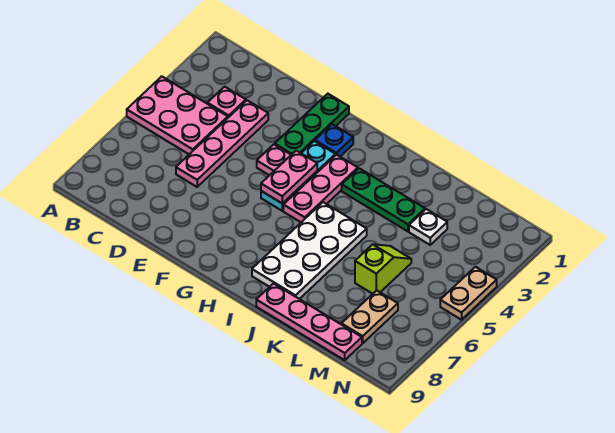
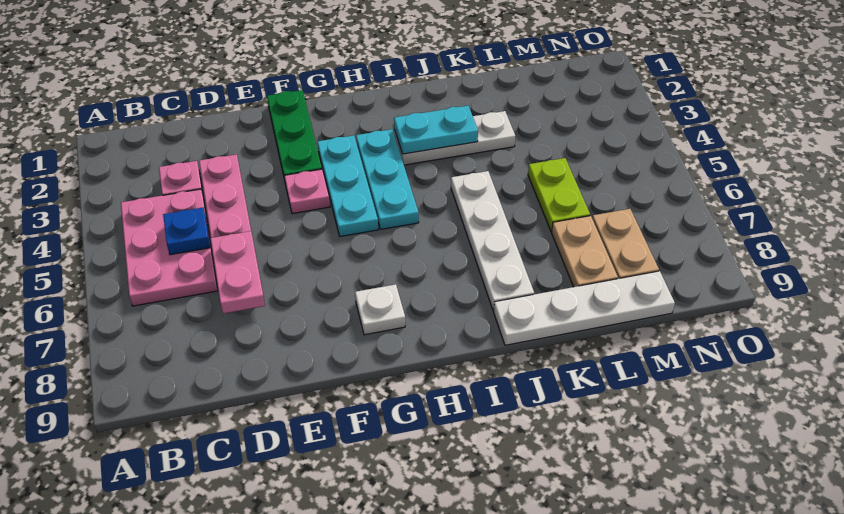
pink plate A4:C5 level 1 -> pink plate B4:C6 level 1
blue plate G2 level 1 -> blue plate C5 level 2
pink plate G4:G5 level 2 -> pink plate D6:D7 level 2
pink plate H3:H5 level 1 -> cyan plate H3:H5 level 1
green plate I3:K3 level 1 -> white plate I3:K3 level 1
none -> cyan plate I3:J3 level 2
white plate I5:J8 level 1 -> white plate J5:J8 level 1
pink plate J9:M9 level 1 -> white plate J9:M9 level 1
white plate L3 level 1 -> white plate G8 level 1
lime slope L5:L6 level 1 top 6 -> lime plate L5:L6 level 1
tan plate O4:O5 level 1 -> tan plate L7:L8 level 1

